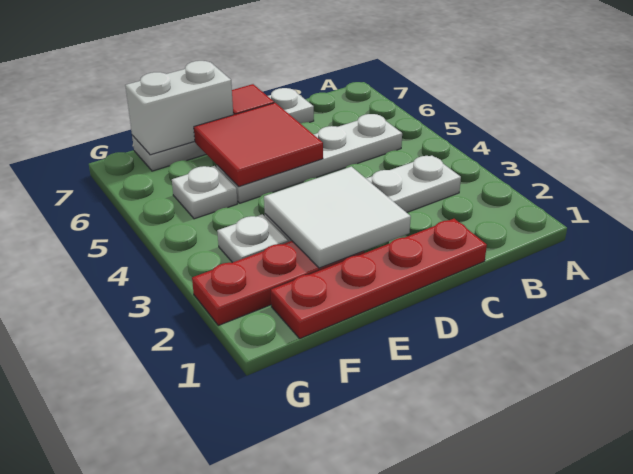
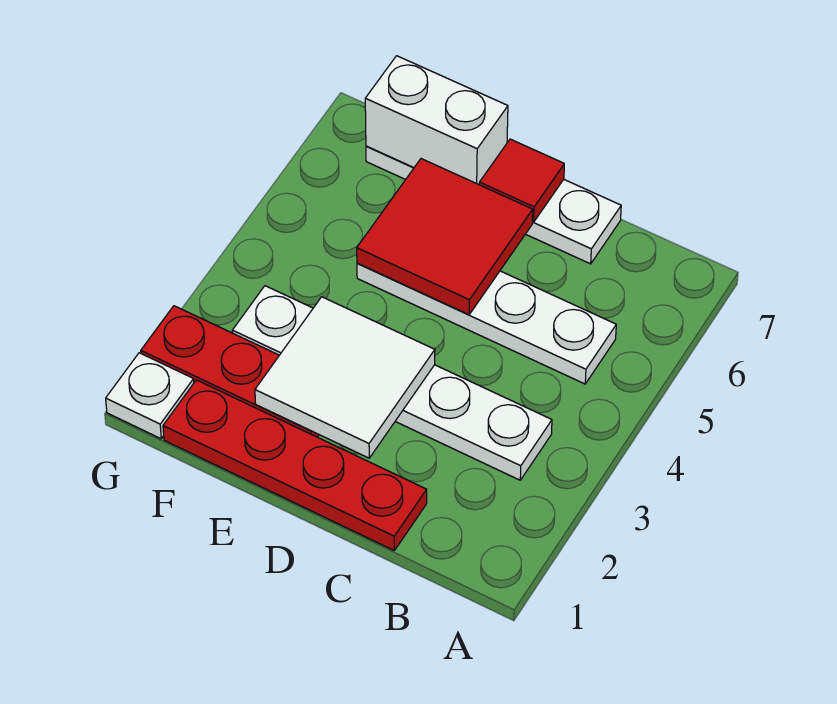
white plate F5 level 1 -> white plate G1 level 1

